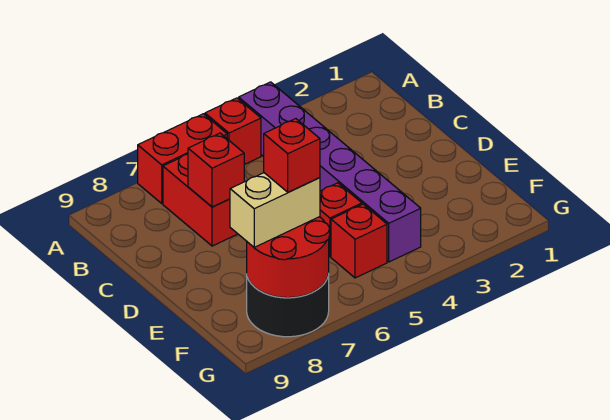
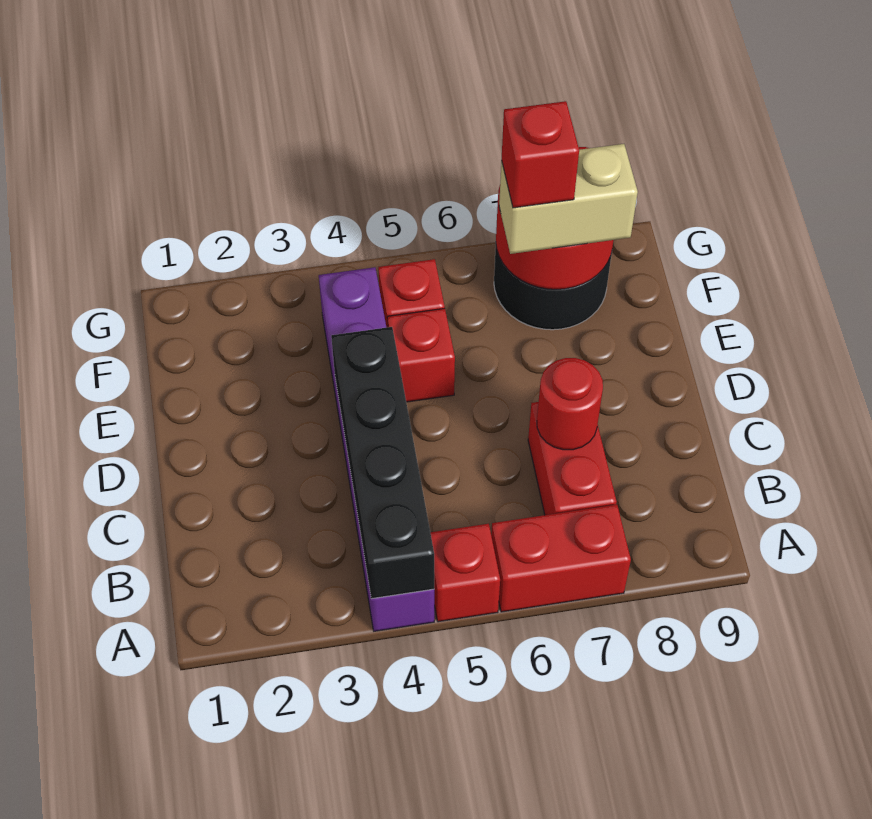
none -> black brick A4:D4 level 2
red brick C7 level 2 -> red round brick C7 level 2

